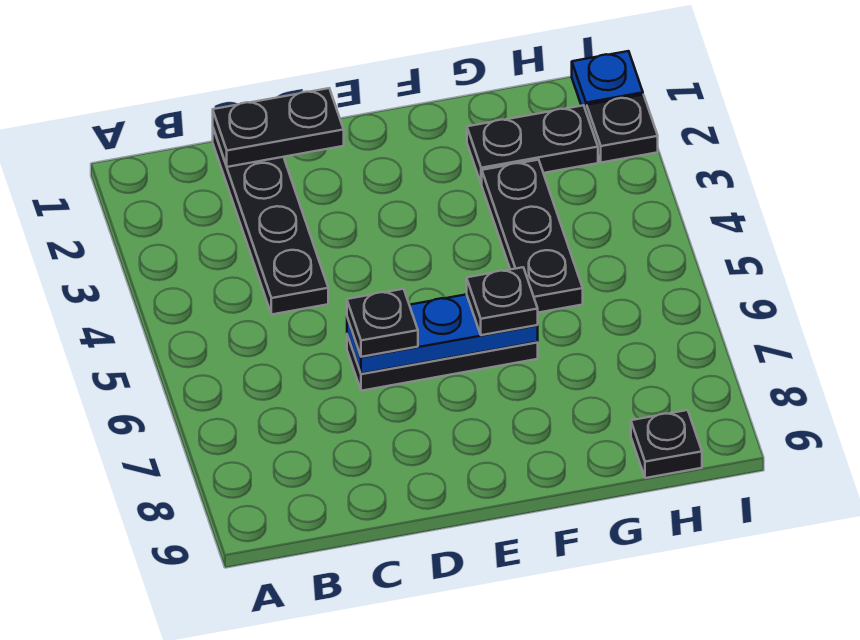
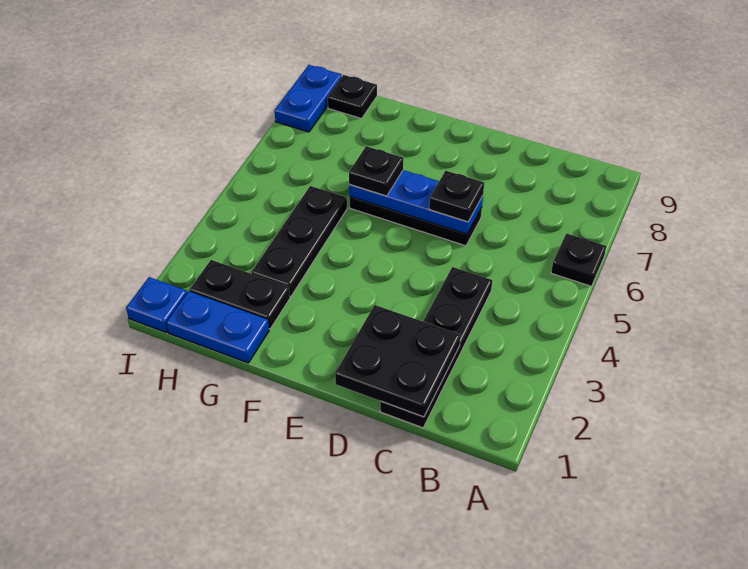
black plate C1:D1 level 2 -> black plate C1:D2 level 2
none -> blue plate G1:H1 level 1
black plate I2 level 1 -> black plate A6 level 1
none -> blue plate I8:I9 level 1

